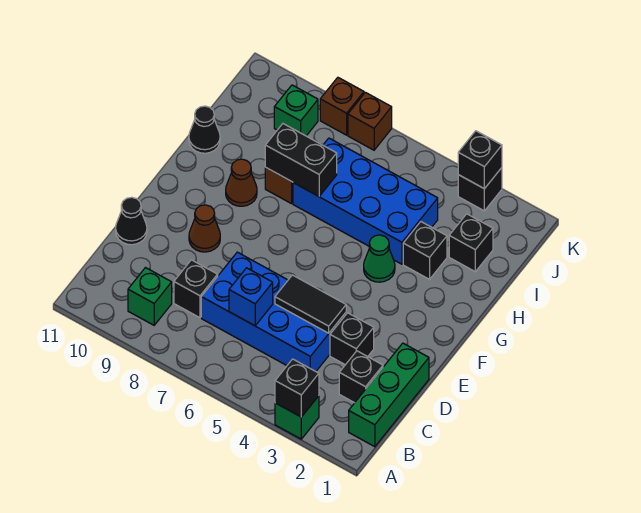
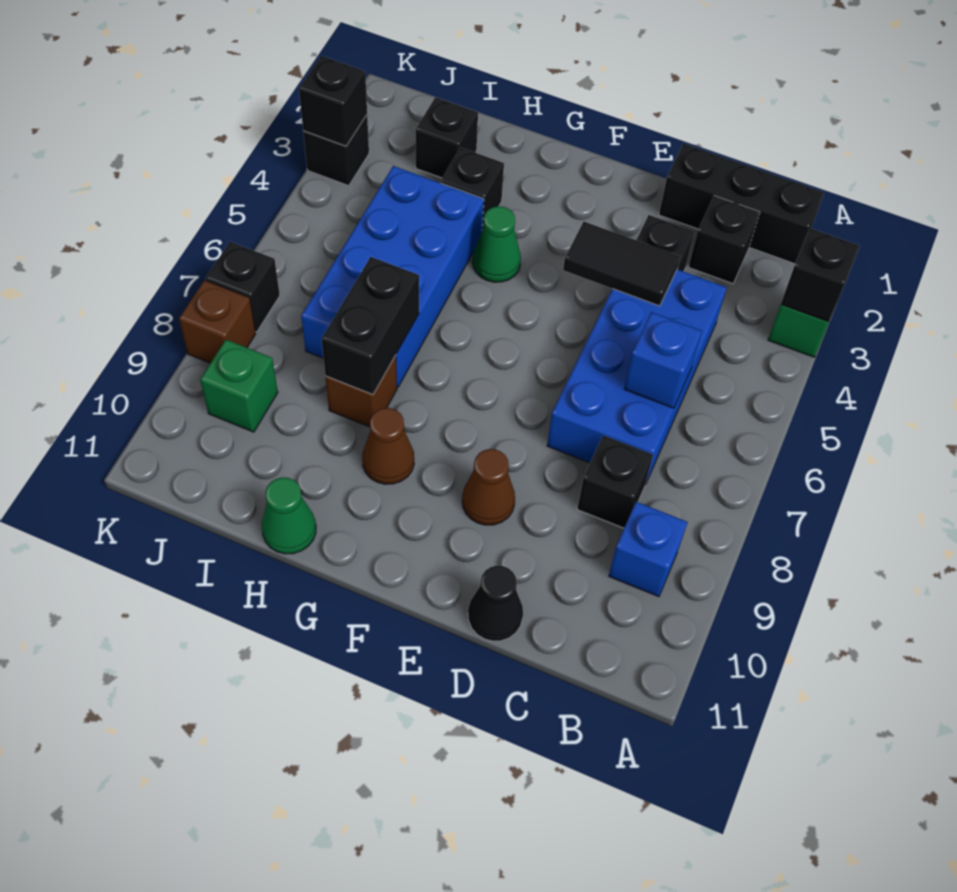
green brick B1:D1 level 1 -> black brick B1:D1 level 1
green brick B9 level 1 -> blue brick B9 level 1
black tile D4:D5 level 2 -> black tile D4:E4 level 2
black cone H11 level 1 -> green cone H11 level 1
brown brick K7 level 1 -> black brick K7 level 1

